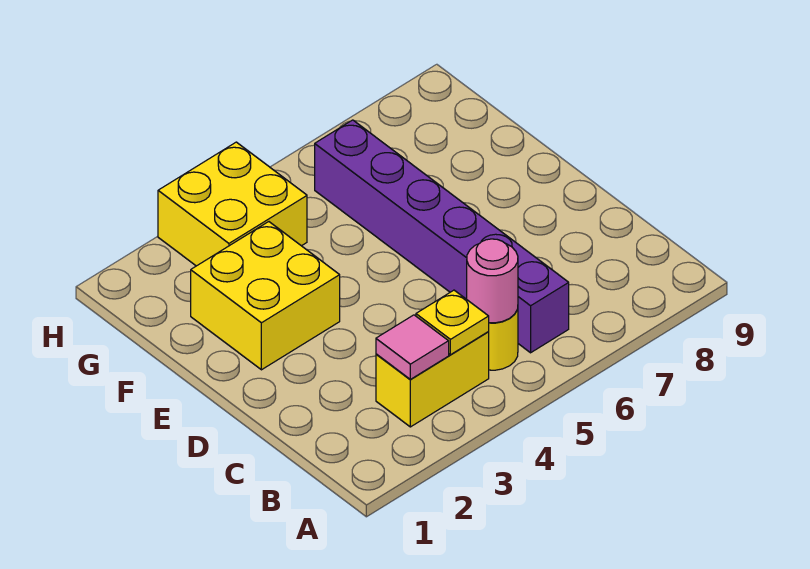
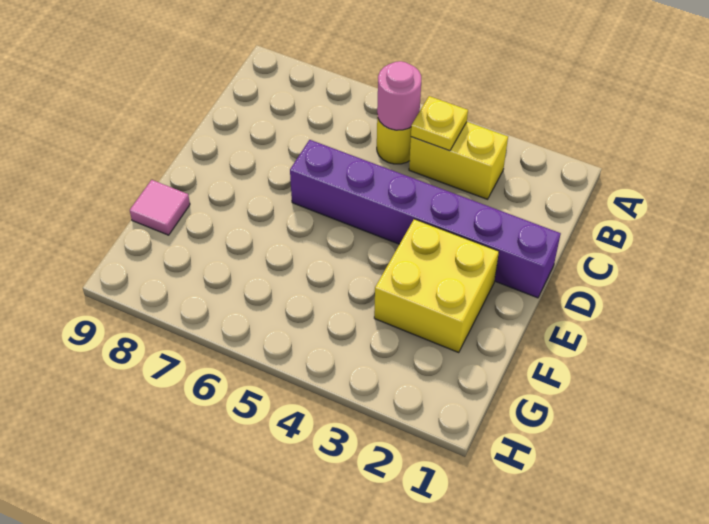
pink tile B3 level 2 -> pink tile F9 level 1
purple brick B6:G6 level 1 -> purple brick D1:D6 level 1
yellow brick G3:H4 level 1 -> none

